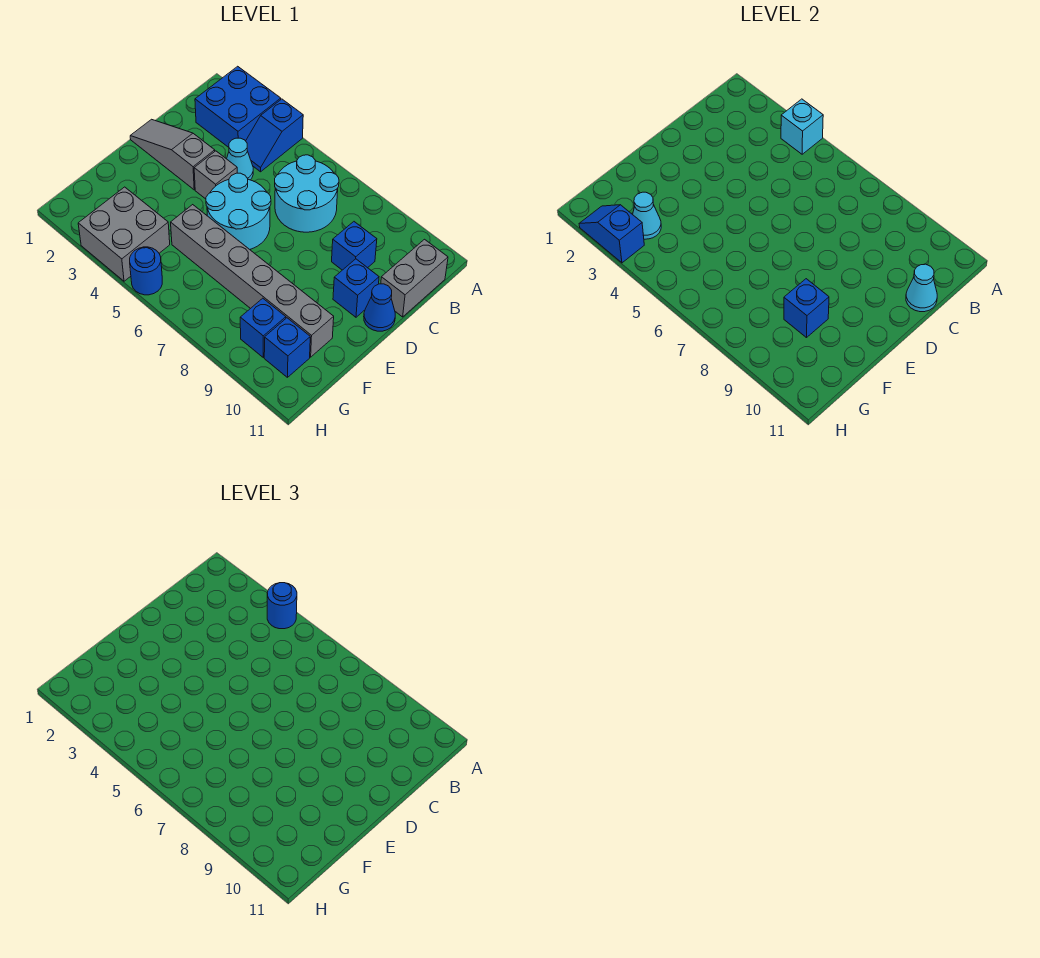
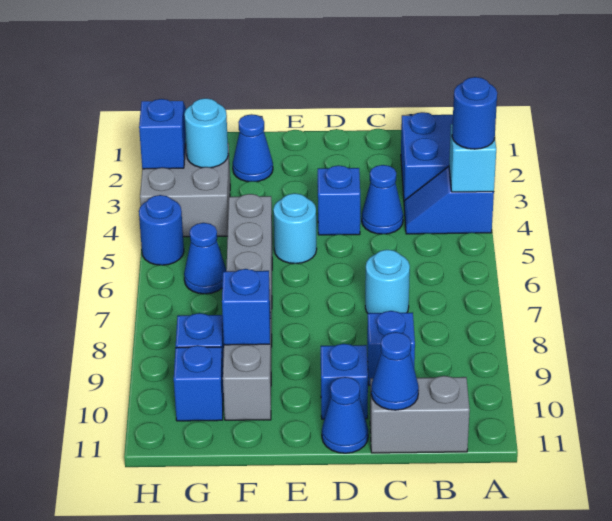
cyan round brick B6:C7 level 1 -> cyan round brick C7 level 1
cyan cone C4 level 1 -> blue cone C4 level 1
cyan cone C11 level 2 -> blue cone C11 level 2
grey slope D1:D3 level 1 top 3 -> none
grey brick D4 level 1 -> blue brick D4 level 1
cyan round brick D5:E6 level 1 -> cyan round brick E5 level 1
none -> blue cone F2 level 1
cyan cone G3 level 2 -> cyan round brick G3 level 2
none -> blue cone G6 level 1

